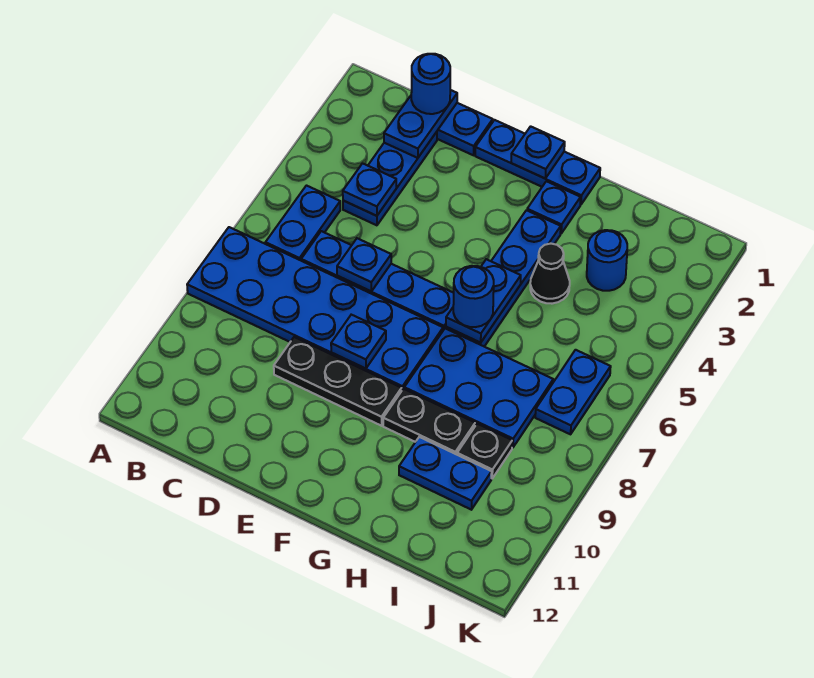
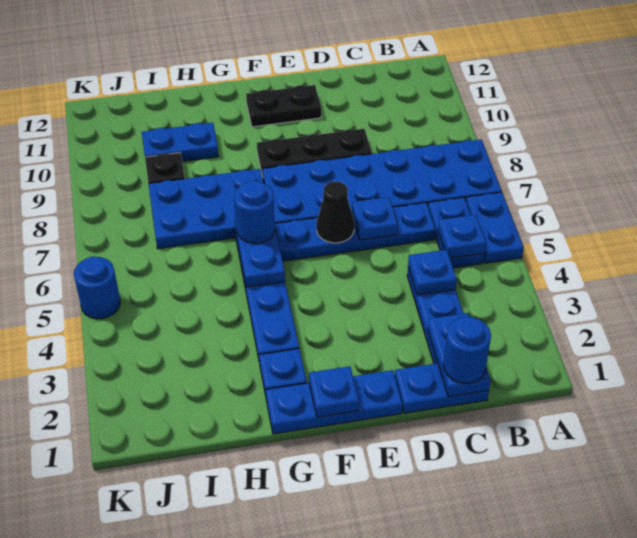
blue plate E8 level 2 -> blue plate B5 level 2
black plate G9:H9 level 1 -> black plate E11:F11 level 1
black cone H4 level 1 -> black cone E6 level 2
blue round brick I3 level 1 -> blue round brick K5 level 1
blue plate J6:J7 level 1 -> blue plate A5:A6 level 1

